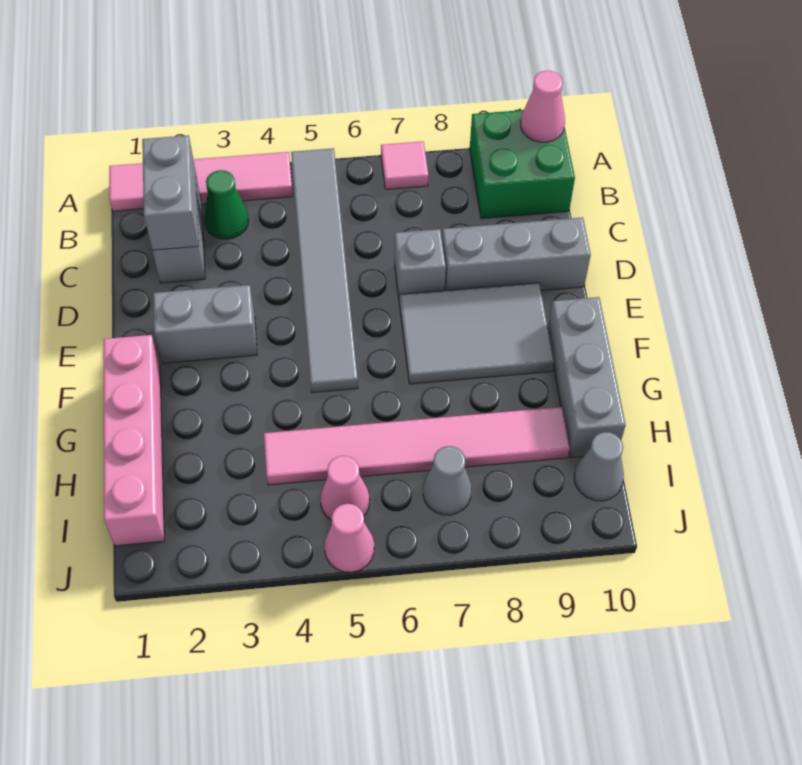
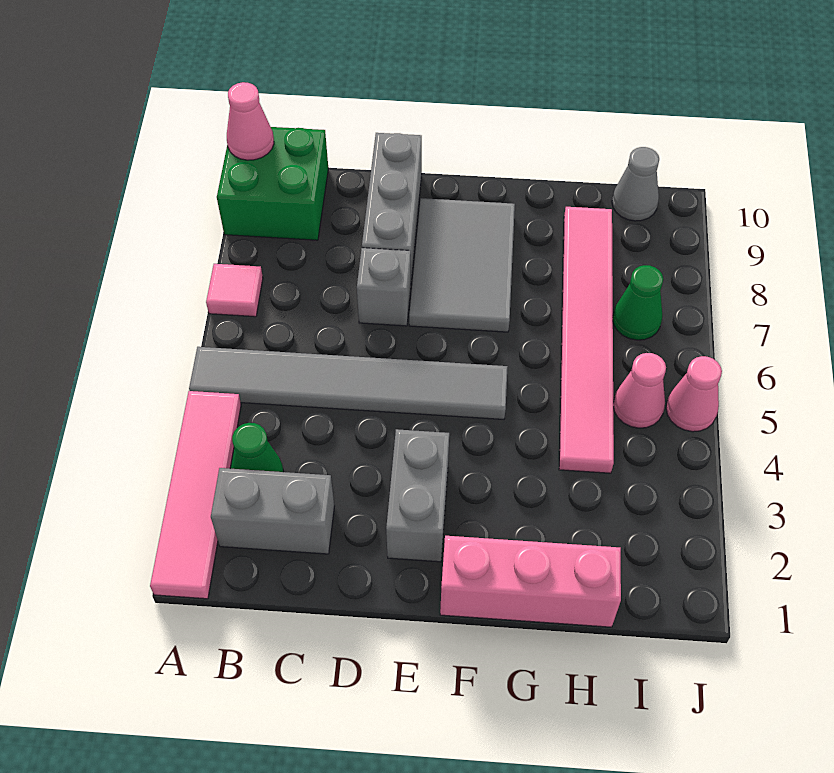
grey brick B2:C2 level 2 -> none
pink brick F1:I1 level 1 -> pink brick F1:H1 level 1
grey brick F10:H10 level 1 -> none
grey cone I7 level 1 -> green cone I7 level 1

